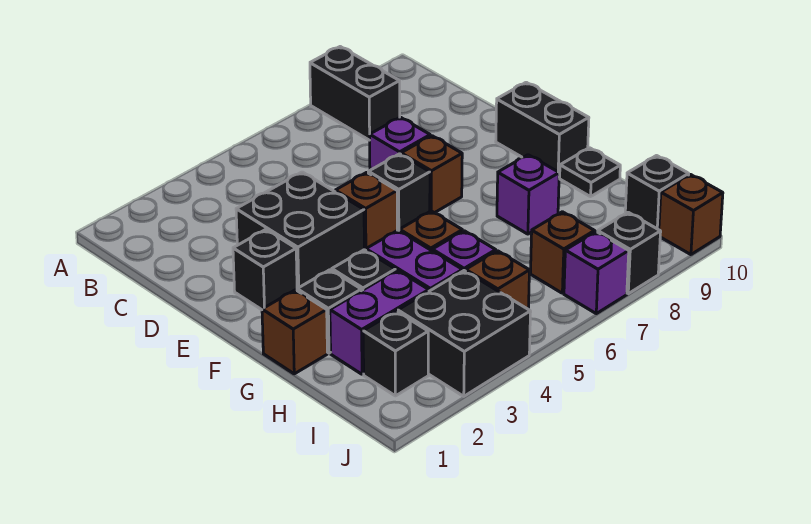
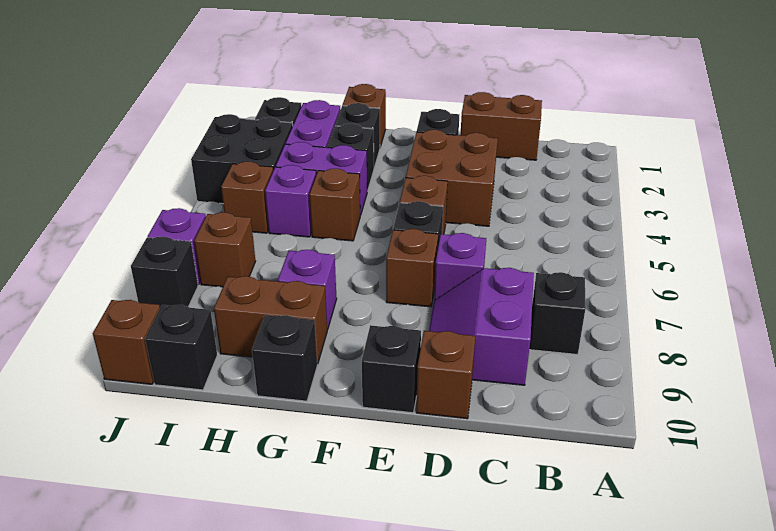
black brick A8:B8 level 1 -> black brick B8 level 1
none -> brown brick C1:D1 level 1
none -> purple slope C8:D9 level 1 top C
black brick D3:E4 level 1 -> brown brick D3:E4 level 1
none -> brown brick D10 level 1
black brick E10:F10 level 1 -> black brick E10 level 1
none -> brown brick G9:H9 level 1
black plate G10 level 1 -> black brick G10 level 1

